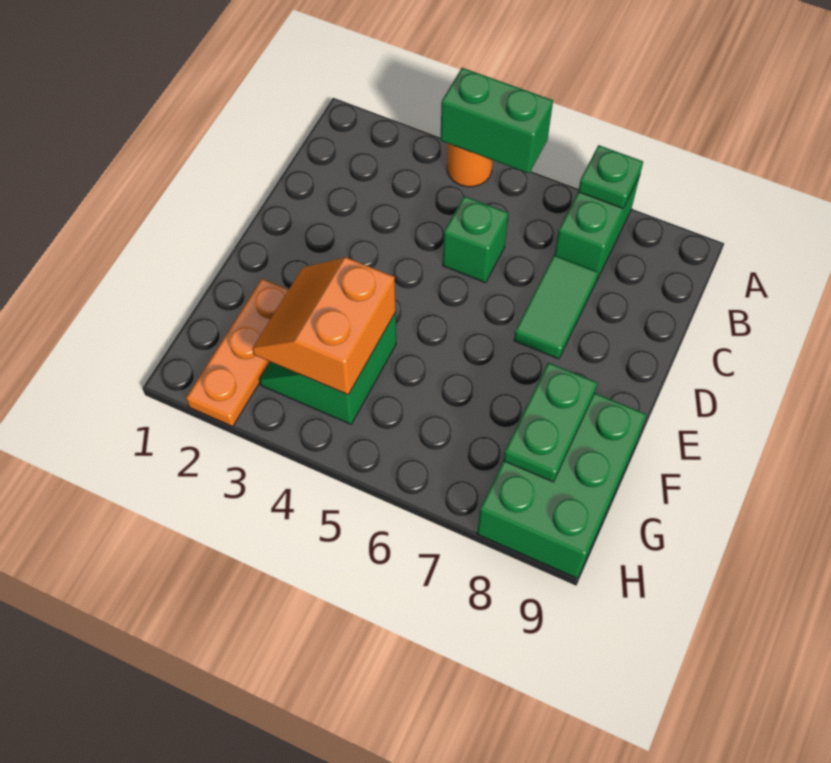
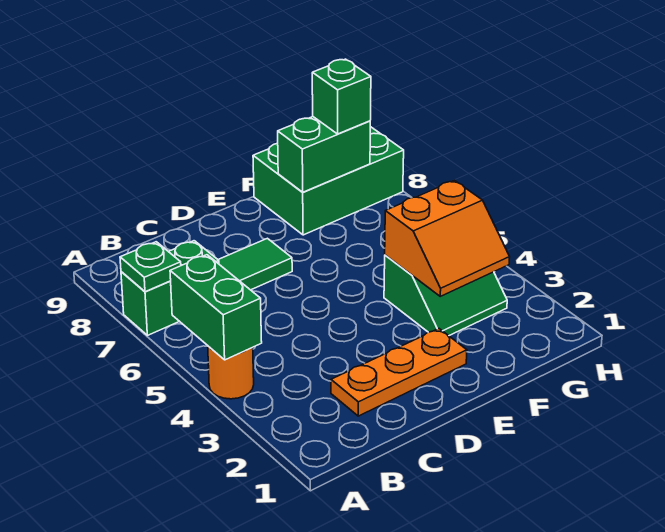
green brick C5 level 1 -> green brick G8 level 3
orange plate F2:H2 level 1 -> orange plate C2:E2 level 1
green plate F8:G8 level 2 -> green brick F8:G8 level 2

